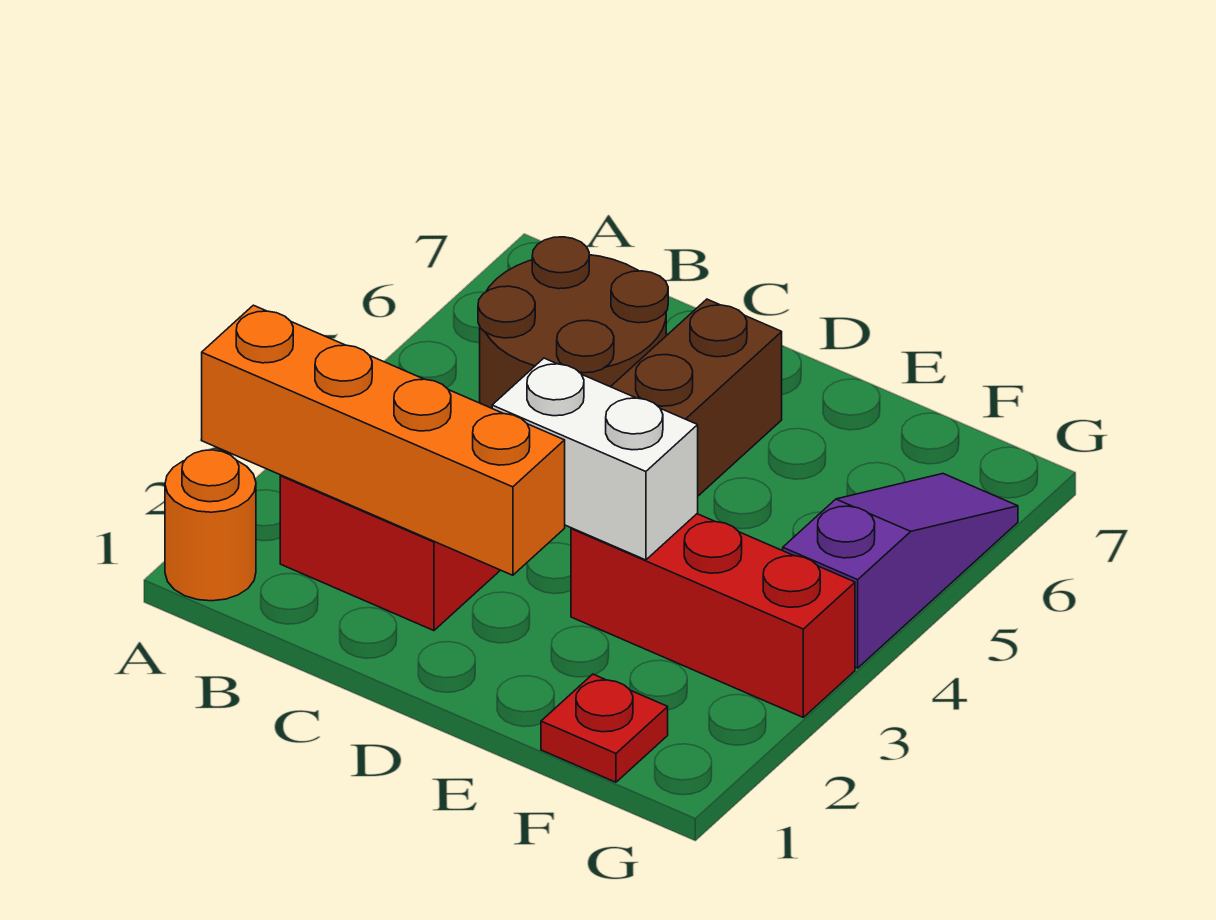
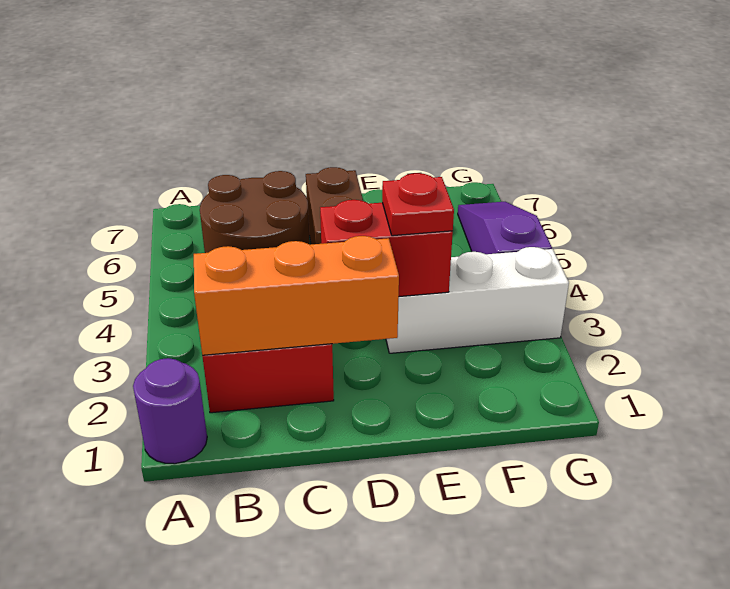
orange round brick A1 level 1 -> purple round brick A1 level 1
orange brick A2:D2 level 2 -> orange brick B2:D2 level 2
white brick D3:E3 level 2 -> red brick D3:E3 level 2
red brick E3:G3 level 1 -> white brick E3:G3 level 1
red plate F1 level 1 -> red plate E3 level 3

